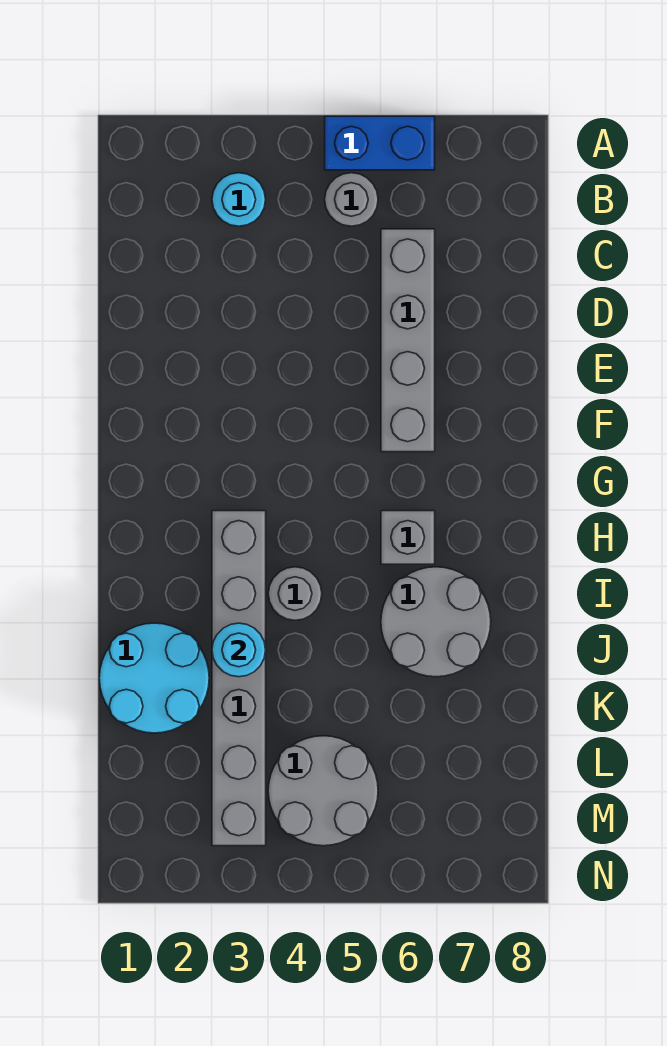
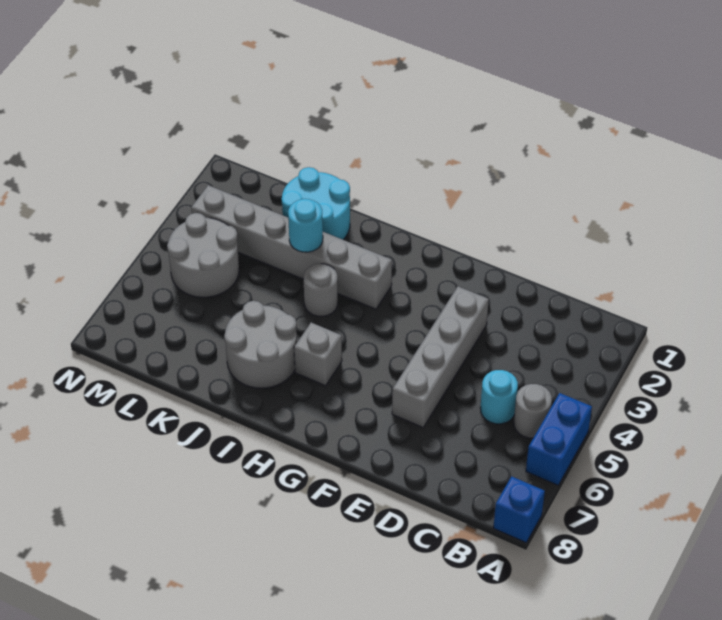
none -> blue brick A8 level 1
cyan round brick B3 level 1 -> cyan round brick C5 level 1
grey brick C6:F6 level 1 -> grey brick E3:E6 level 1

